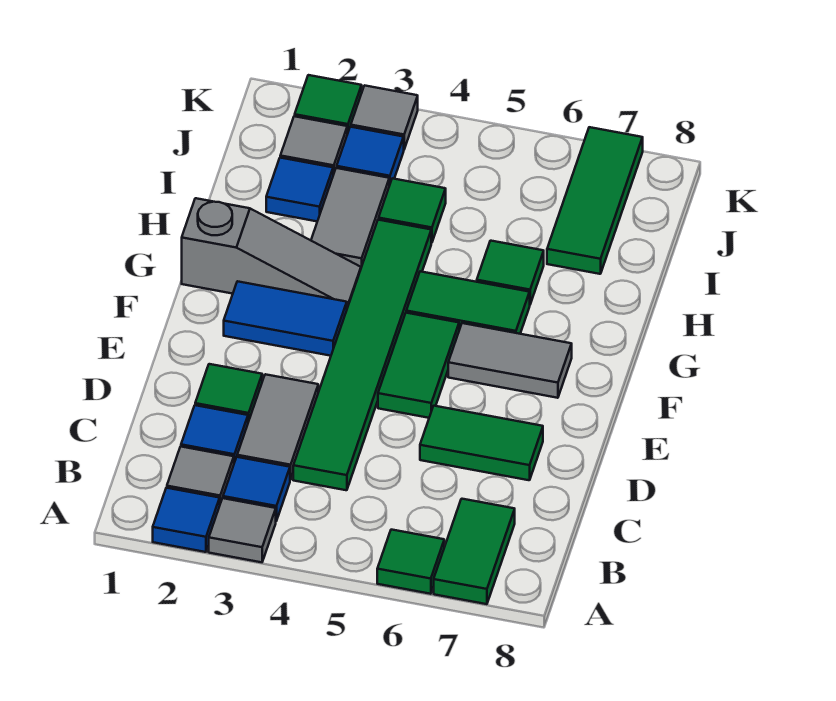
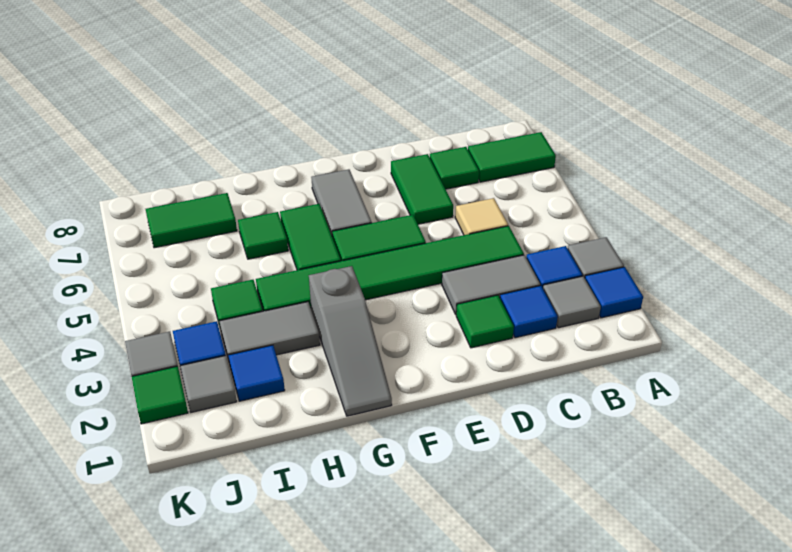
green tile A6 level 1 -> green tile C7 level 1
none -> tan tile C5 level 1
blue tile F2:F3 level 1 -> none
grey slope G1:G3 level 1 top 1 -> grey slope G1:G3 level 1 top 3
green tile I7:K7 level 1 -> green tile I7:J7 level 1

